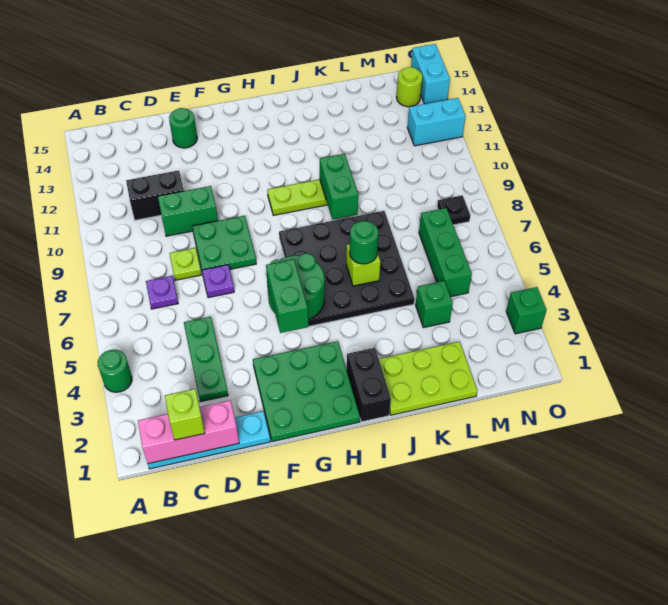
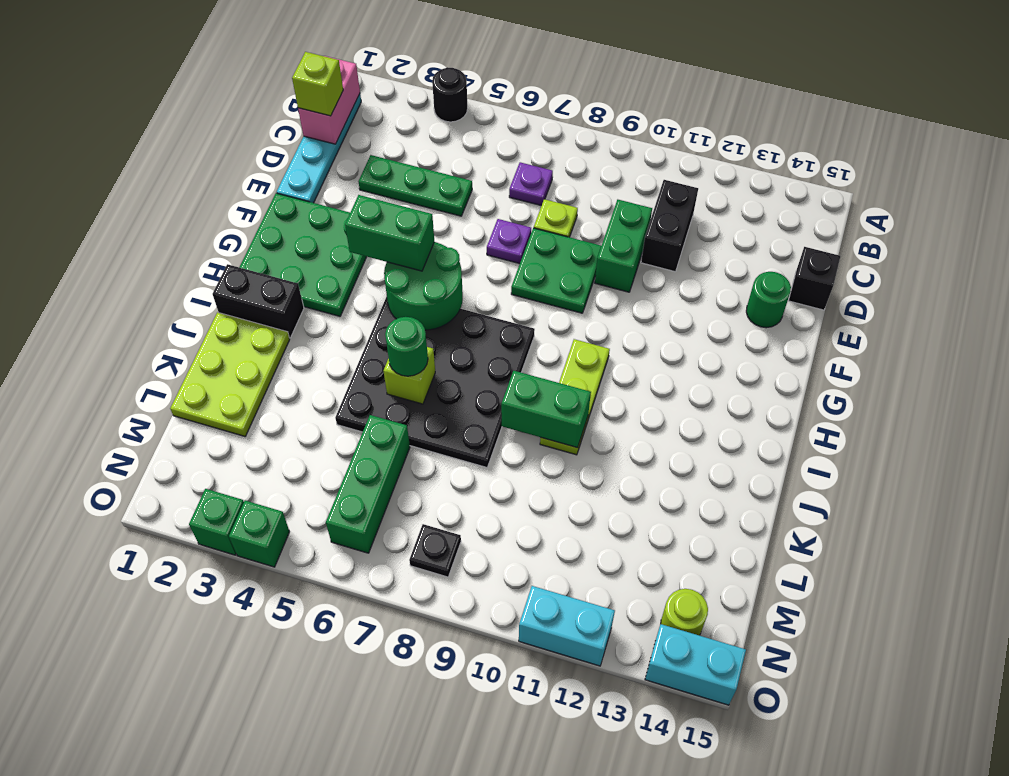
green round brick A4 level 1 -> black round brick A4 level 1
pink brick B1:D1 level 2 -> pink brick B1:C1 level 2
none -> black brick D15 level 1
green brick L4 level 1 -> green brick O4 level 1
green brick M5:M7 level 1 -> green brick L6:N6 level 1
cyan brick N12:O12 level 1 -> cyan brick O11:O12 level 1

